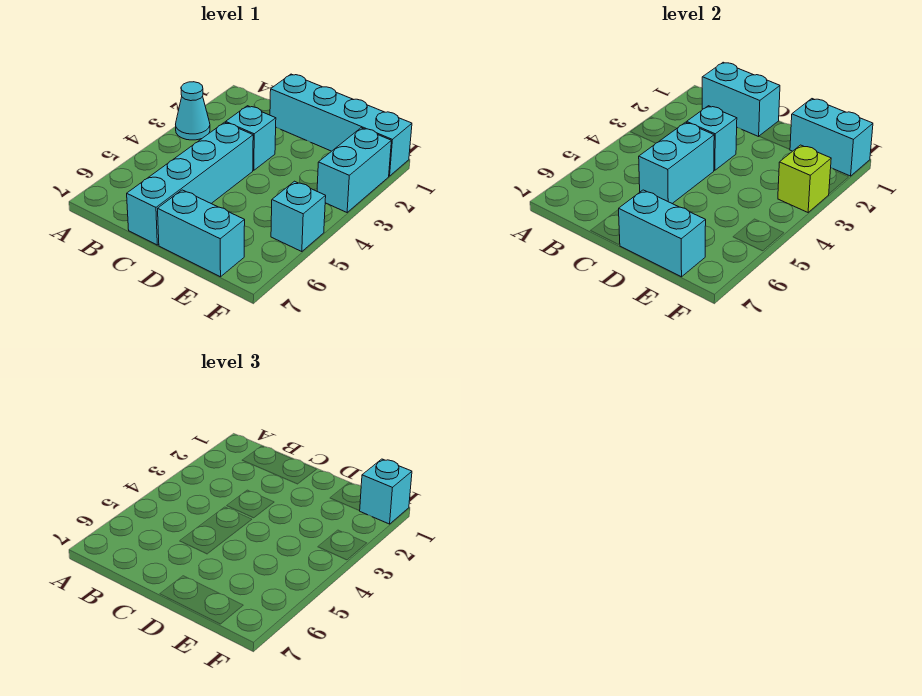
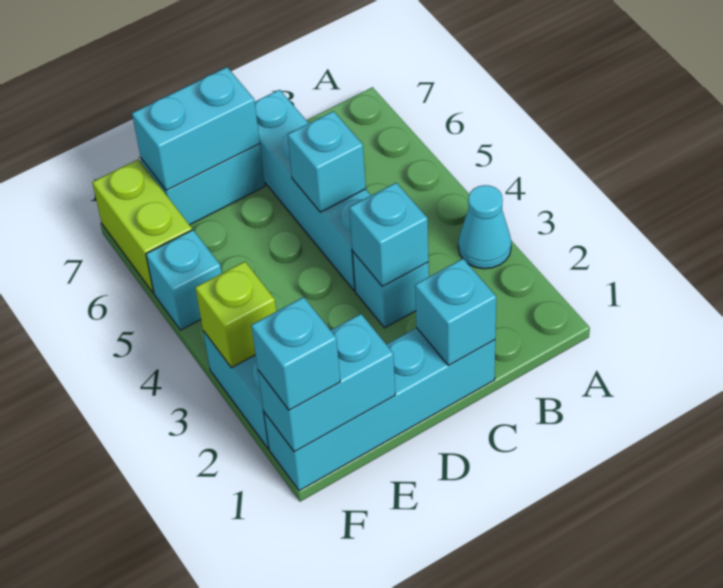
cyan brick B1:C1 level 2 -> cyan brick C1 level 2
cyan brick C4:C5 level 2 -> cyan brick C5 level 2
none -> lime brick F6:F7 level 1

